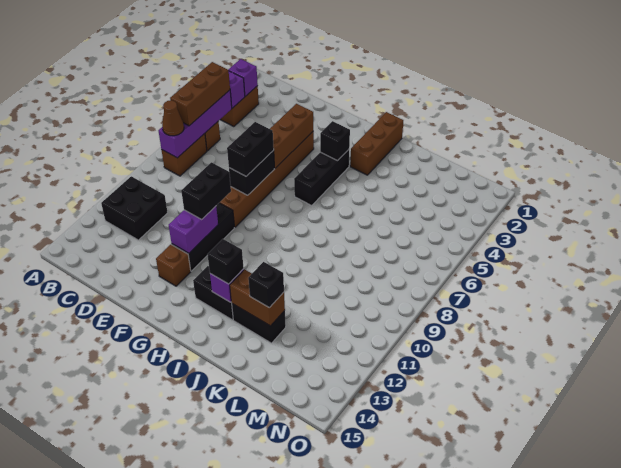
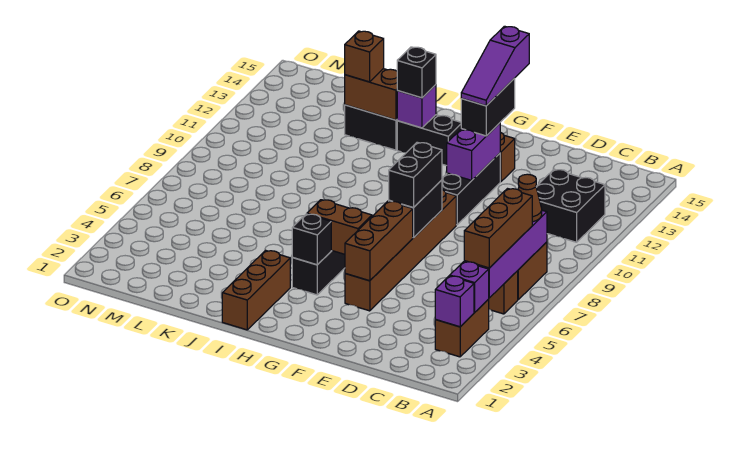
black brick F10:F11 level 3 -> black brick F12:F13 level 3
none -> purple slope F12:F14 level 4 top 14
none -> brown brick G5:H5 level 2
black brick K13 level 3 -> brown brick K13 level 3

